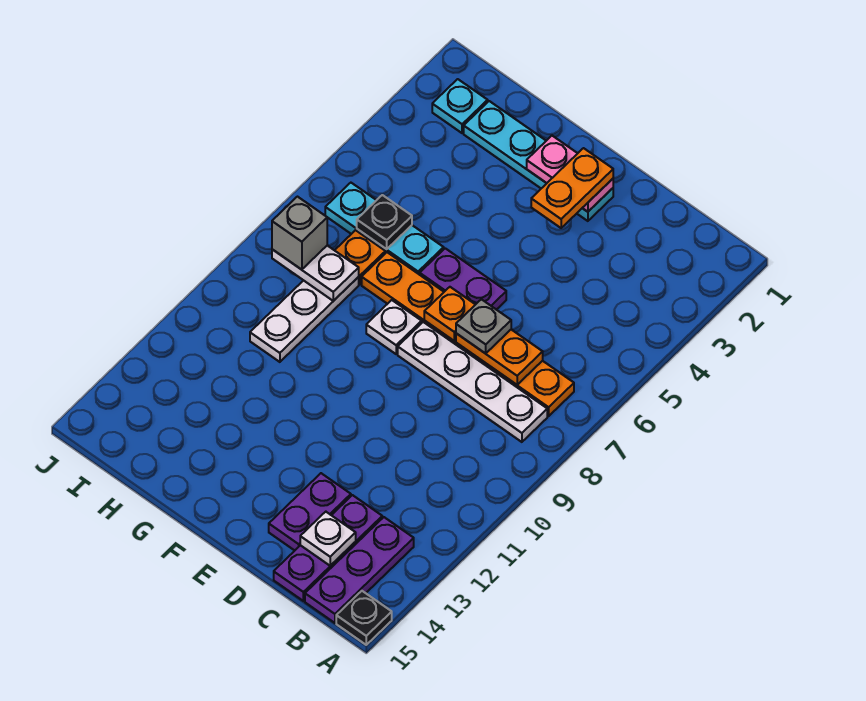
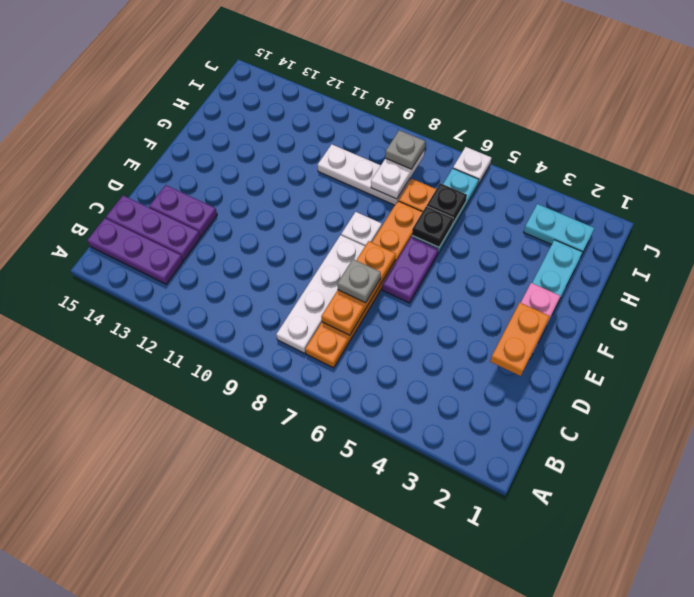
black plate A15 level 1 -> black plate G6 level 2
white plate C14 level 2 -> white plate J6 level 1
orange plate E2:E3 level 3 -> orange plate D2:E2 level 3
cyan plate I2 level 1 -> cyan plate I2:I3 level 1
grey brick I8 level 3 -> grey plate I8 level 3

